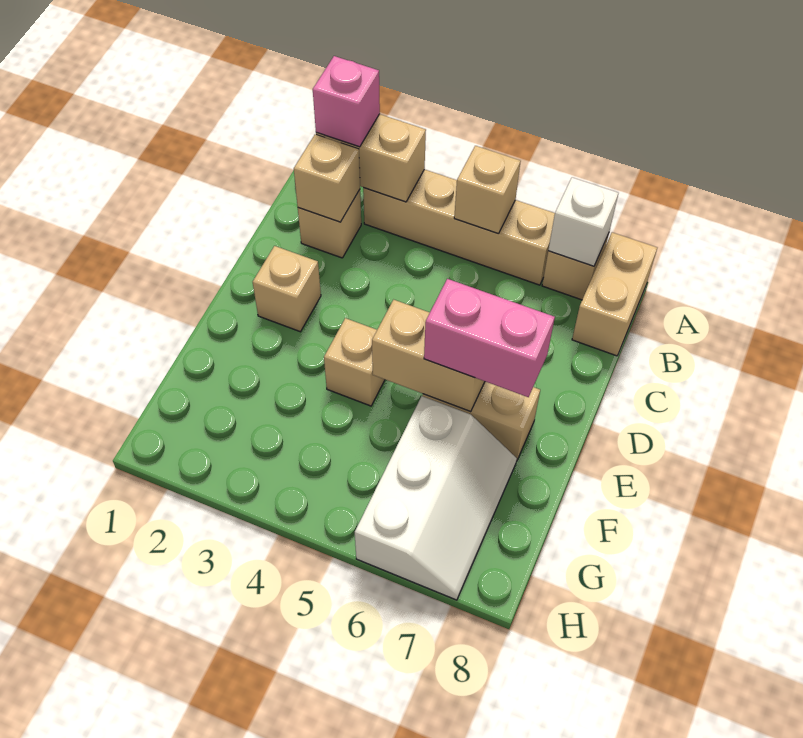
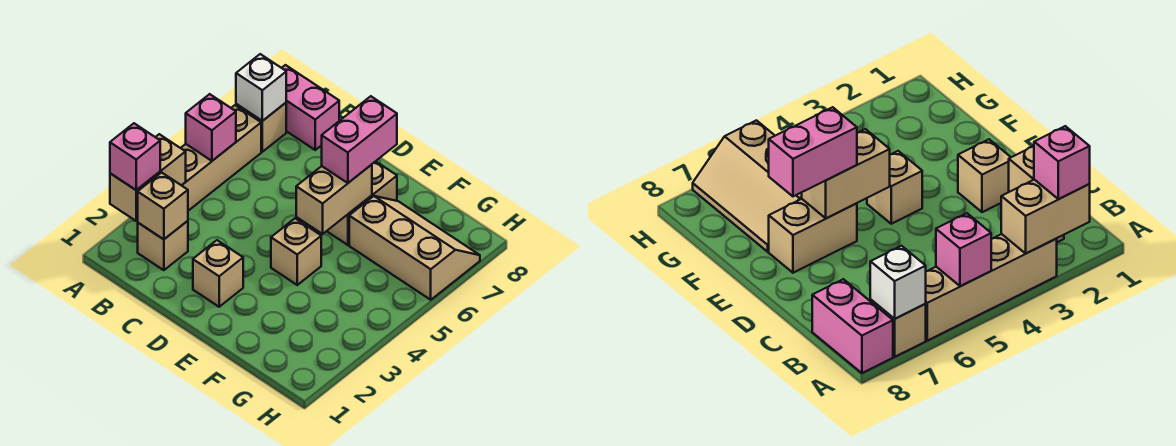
tan brick A5 level 2 -> pink brick A5 level 2
tan brick A8:B8 level 1 -> pink brick A8:B8 level 1
white slope F6:H7 level 1 top 6 -> tan slope F6:H7 level 1 top 6

